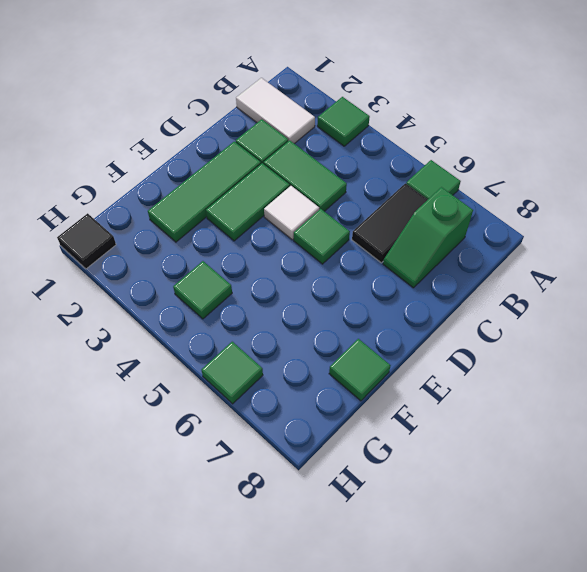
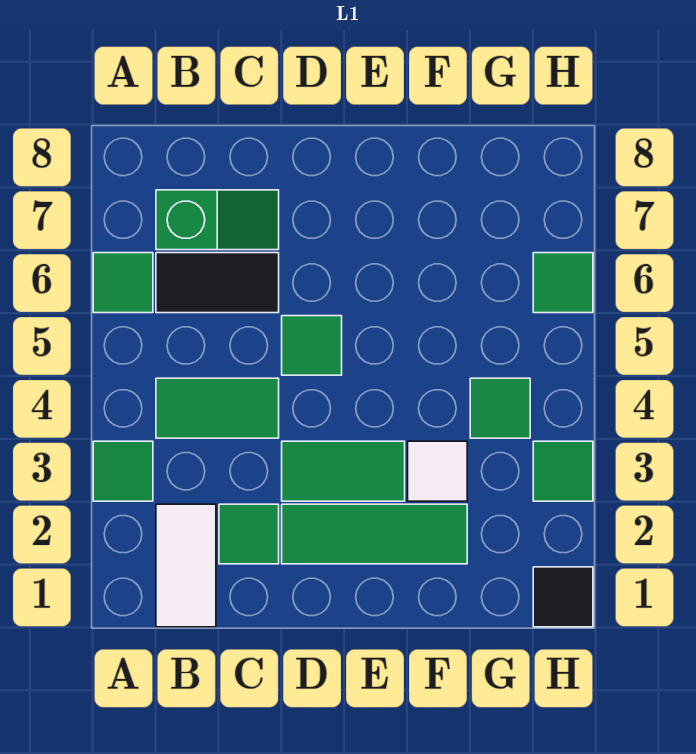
green tile C3:C4 level 1 -> green tile B4:C4 level 1
white tile D4 level 1 -> white tile F3 level 1
green tile F8 level 1 -> green tile H3 level 1

